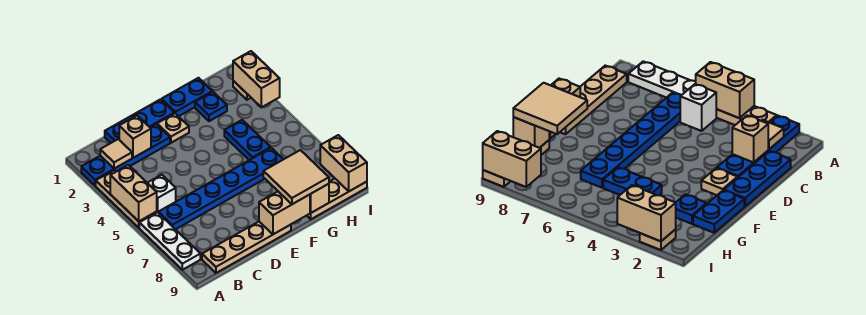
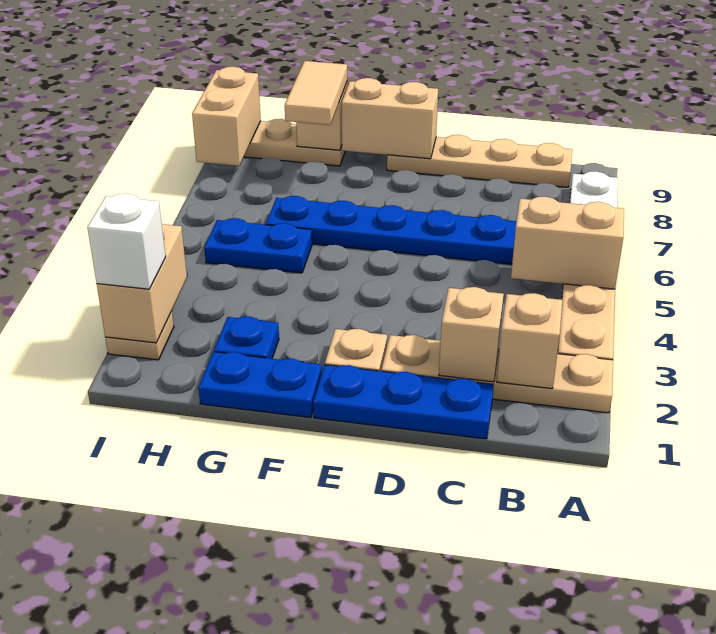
blue plate A2:D2 level 1 -> tan plate A2:D2 level 1
tan brick A4:A5 level 2 -> tan brick A5:B5 level 2
tan tile B2 level 2 -> tan brick B2 level 2
white brick B5 level 1 -> white brick I2 level 3
tan tile F8:G9 level 3 -> tan tile G8:G9 level 3
blue plate G4:G5 level 1 -> blue plate G5:H5 level 1

